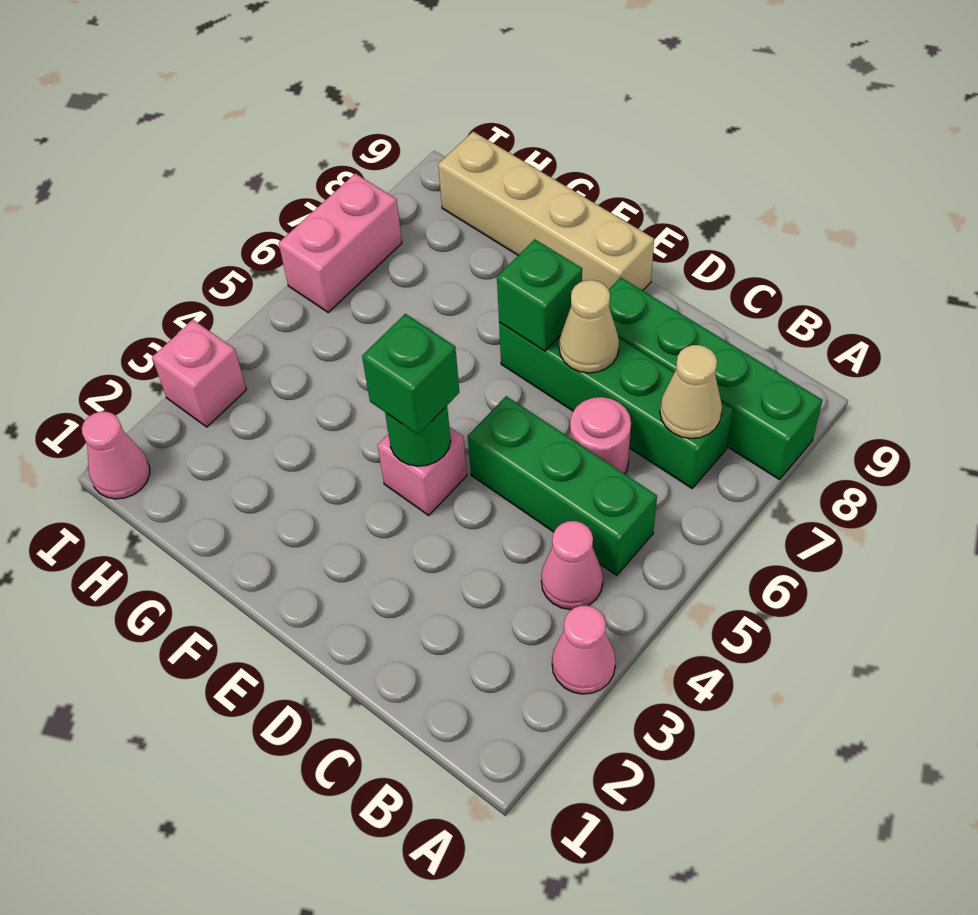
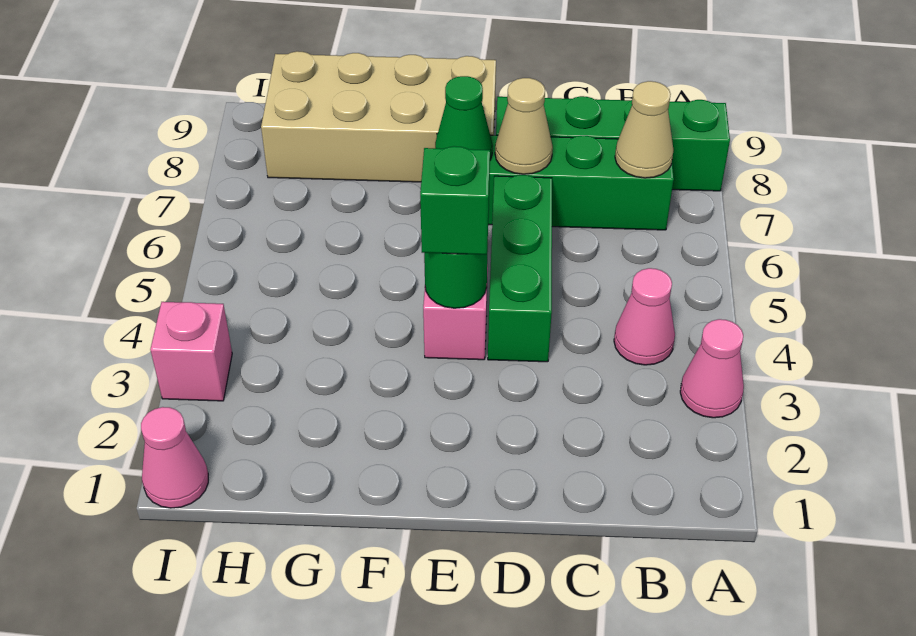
green brick B5:D5 level 1 -> green brick D4:D6 level 1
pink round brick C6 level 1 -> none
green brick E7 level 2 -> green cone E7 level 2
tan brick E9:H9 level 1 -> tan brick E8:H9 level 1
pink brick I6:I7 level 1 -> none

